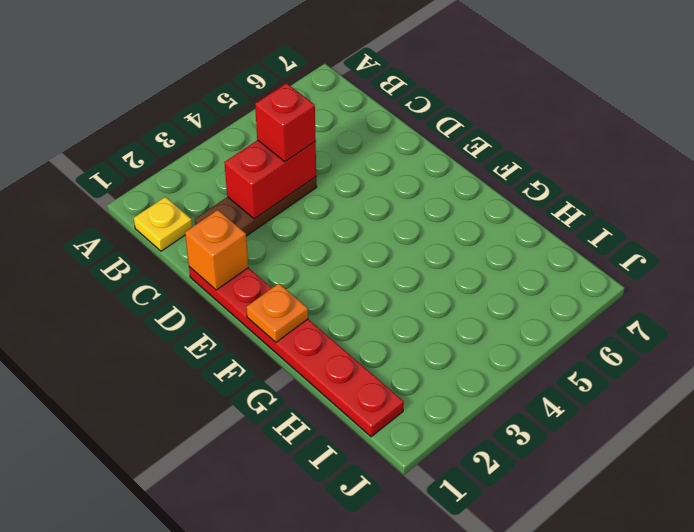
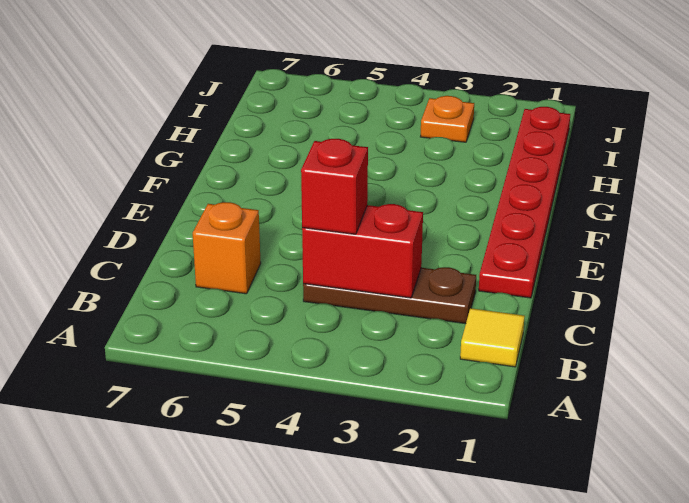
yellow plate B1 level 1 -> yellow tile B1 level 1
orange brick D1 level 2 -> orange brick C6 level 1
orange plate F1 level 2 -> orange plate I3 level 1

